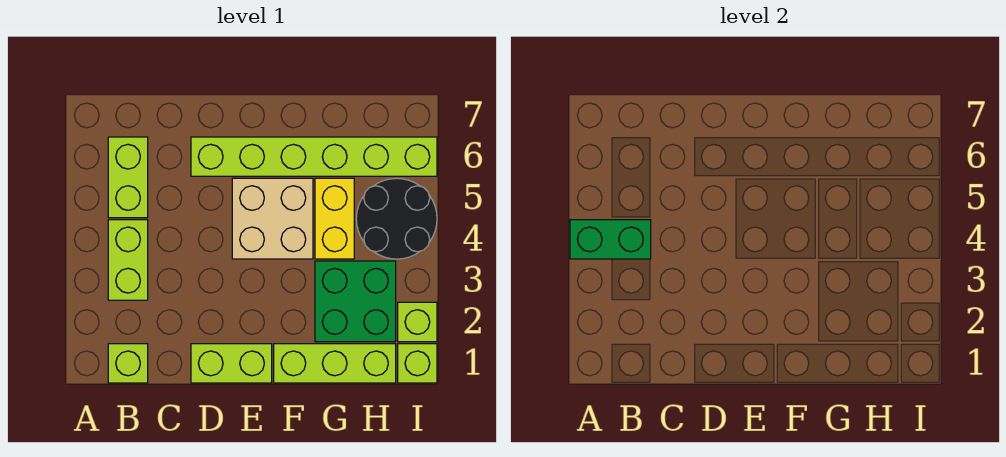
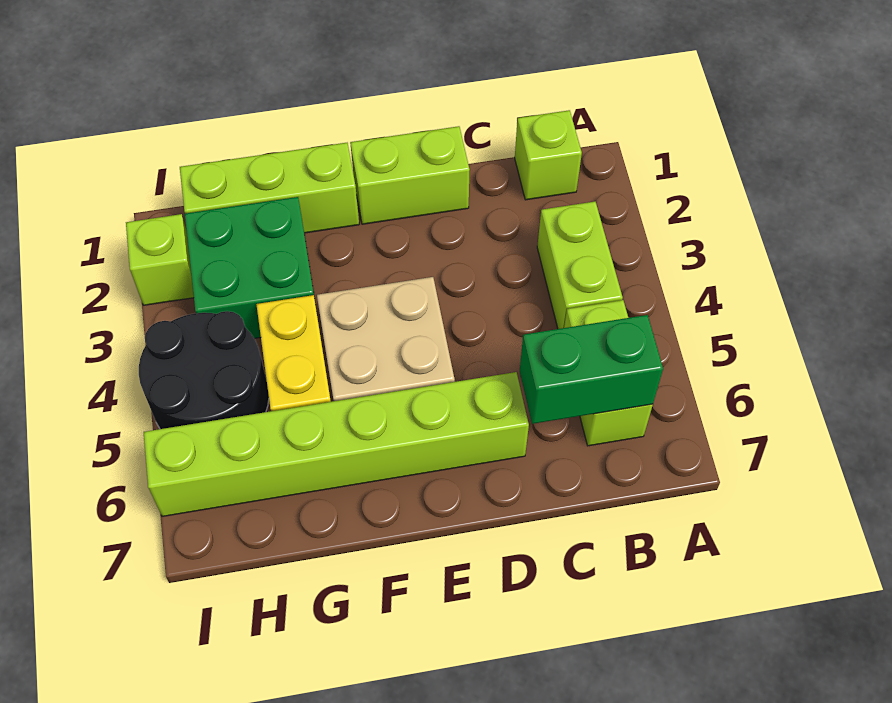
green brick A4:B4 level 2 -> green brick B6:C6 level 2
lime brick I1 level 1 -> none

